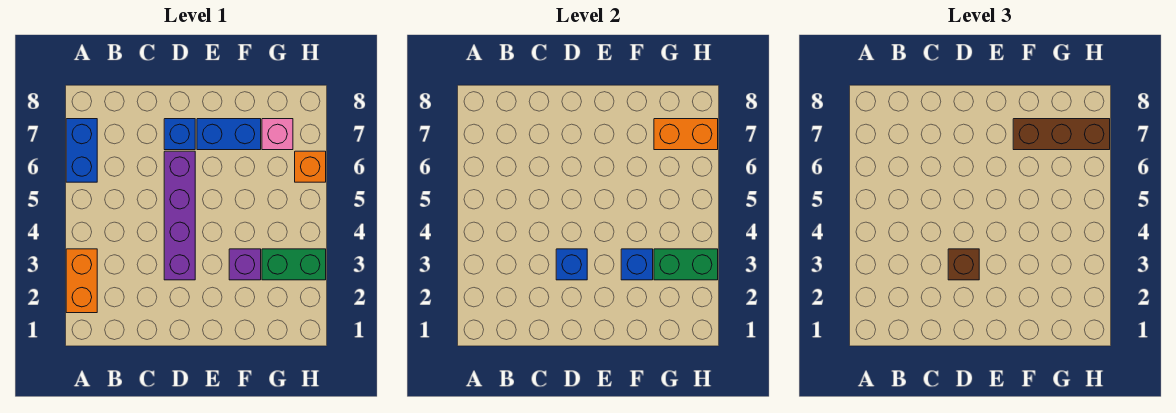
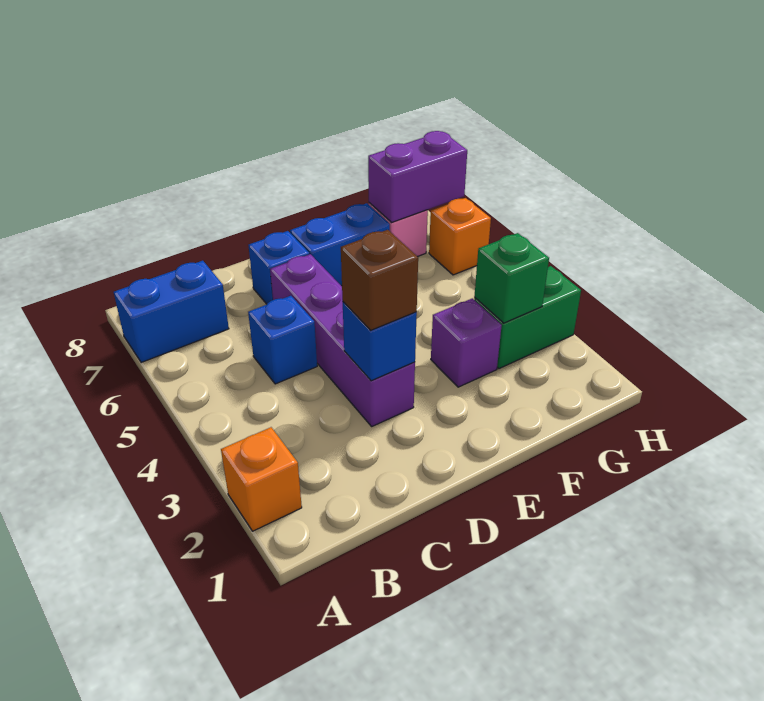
orange brick A2:A3 level 1 -> orange brick A2 level 1
blue brick A6:A7 level 1 -> blue brick A7:B7 level 1
blue brick F3 level 2 -> blue brick C5 level 1
brown brick F7:H7 level 3 -> none
green brick G3:H3 level 2 -> green brick G3 level 2
orange brick G7:H7 level 2 -> purple brick G7:H7 level 2

